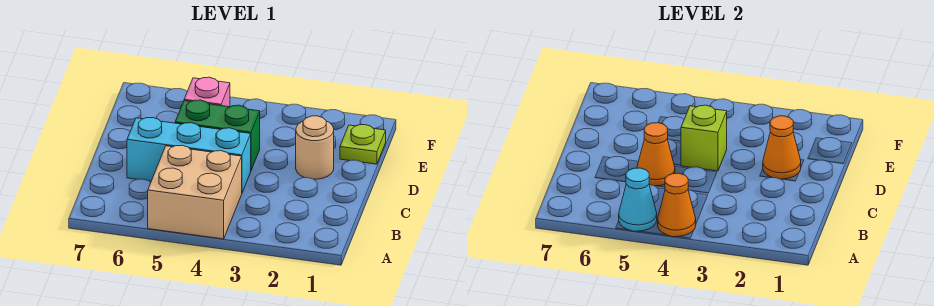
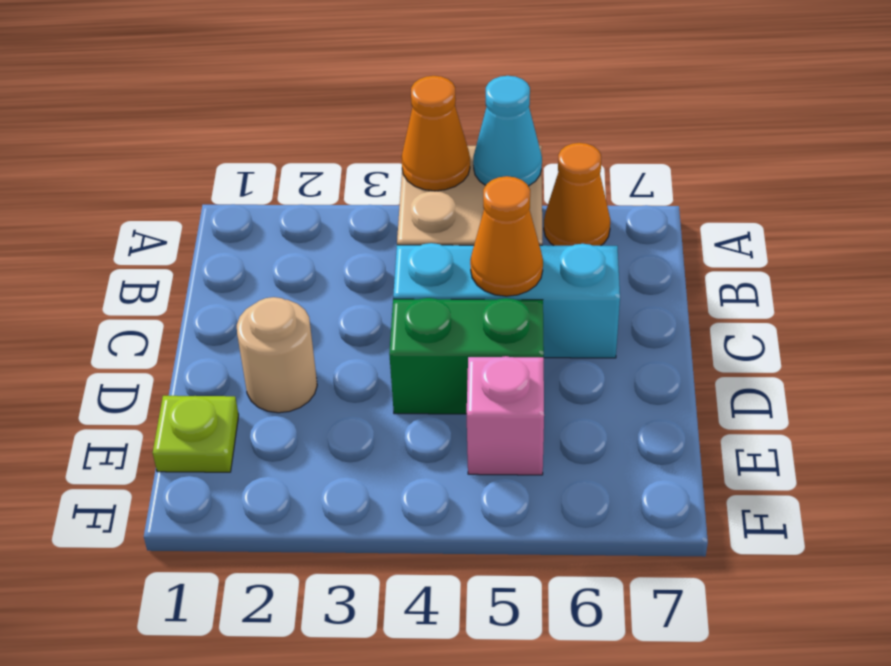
orange cone D2 level 2 -> orange cone A6 level 1
lime brick D4 level 2 -> none

